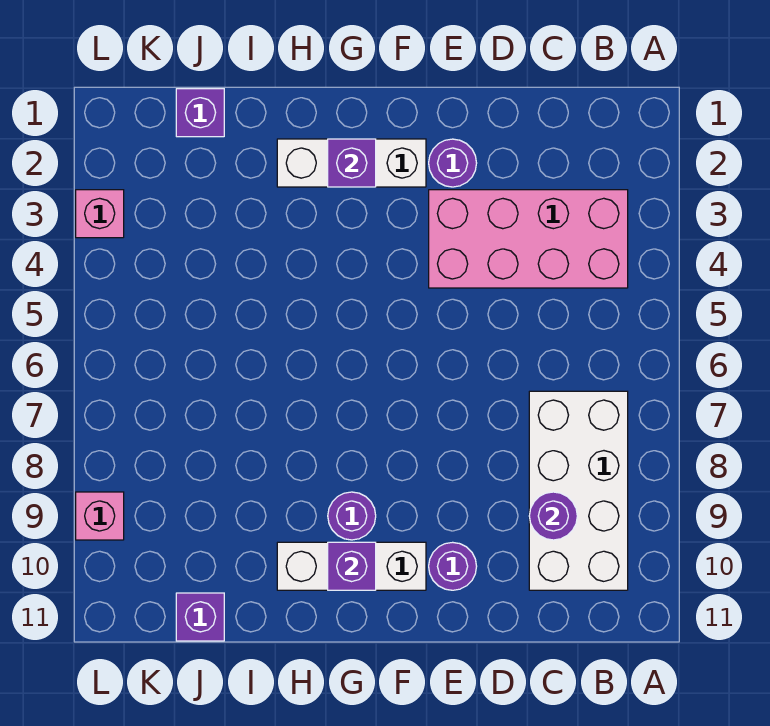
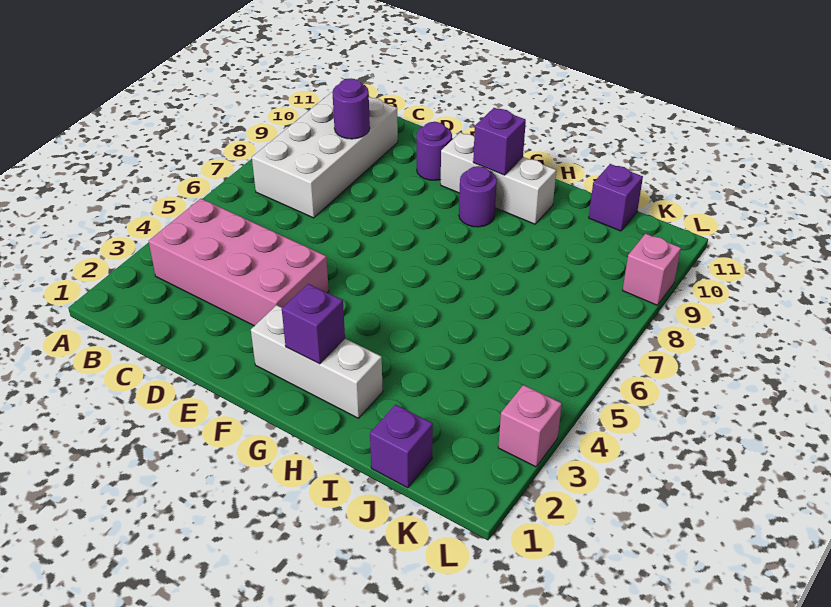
purple round brick E2 level 1 -> none

